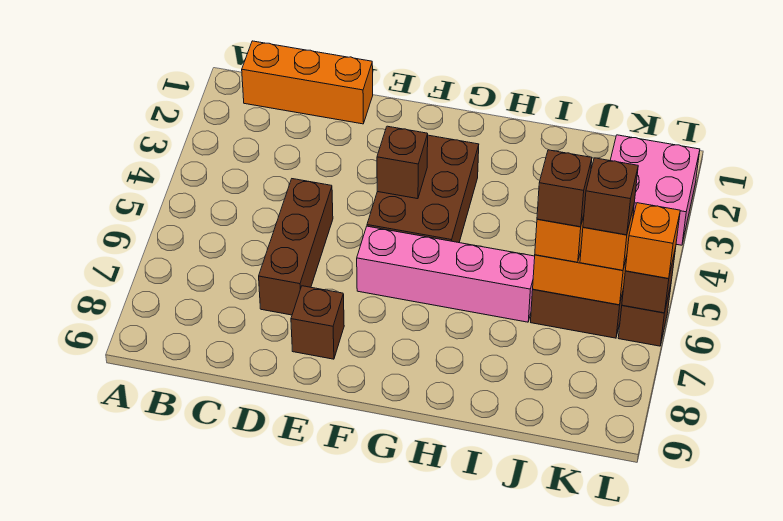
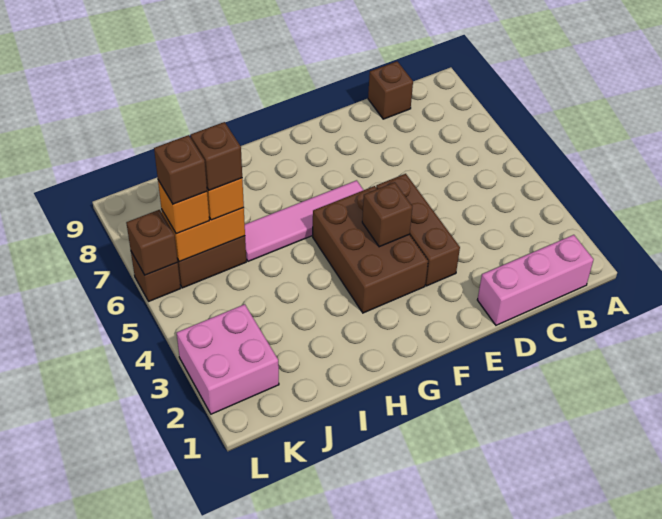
orange brick B1:D1 level 1 -> pink brick B1:D1 level 1
brown brick D5:D7 level 1 -> brown brick E3:E5 level 1
brown brick E8 level 1 -> brown brick C9 level 1
pink brick F6:I6 level 1 -> pink tile F6:I6 level 1
orange brick L6 level 3 -> none

